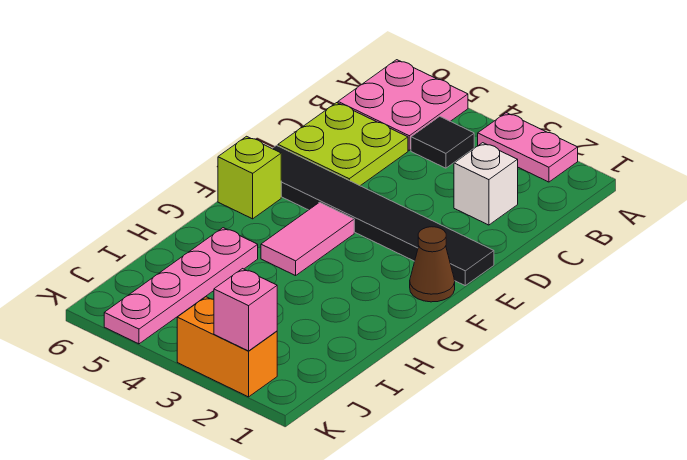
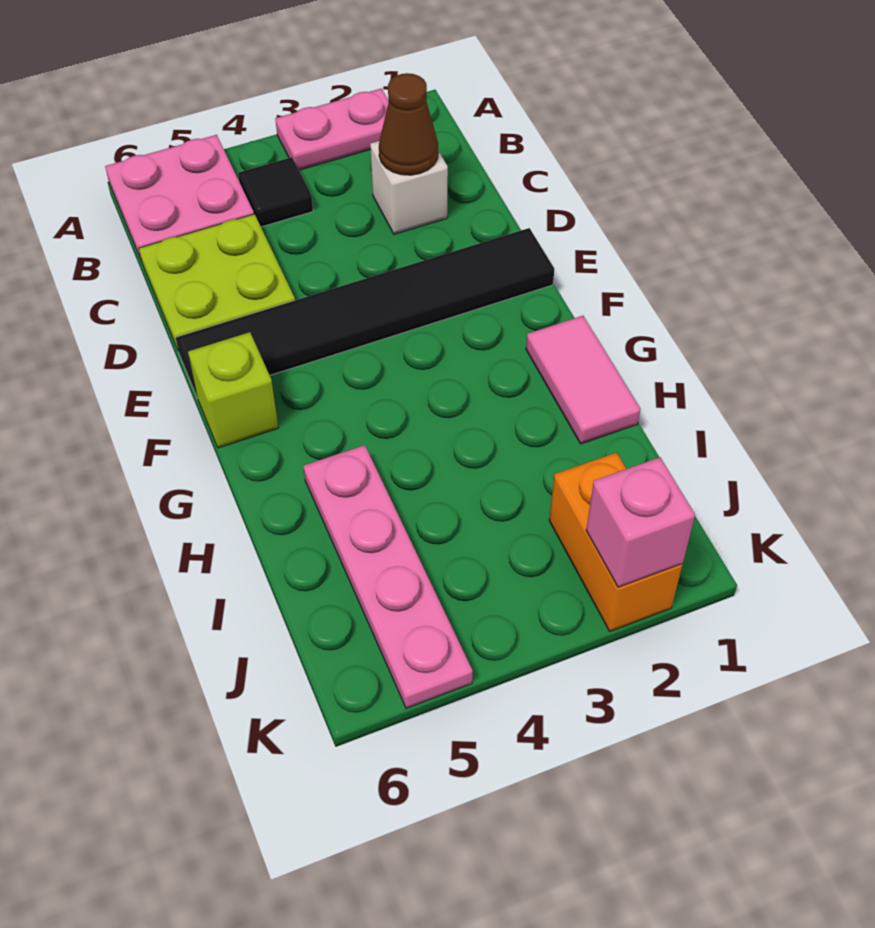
brown cone F1 level 1 -> brown cone C2 level 2
pink tile F4:G4 level 1 -> pink tile G1:H1 level 1
orange brick K2:K3 level 1 -> orange brick J2:K2 level 1

